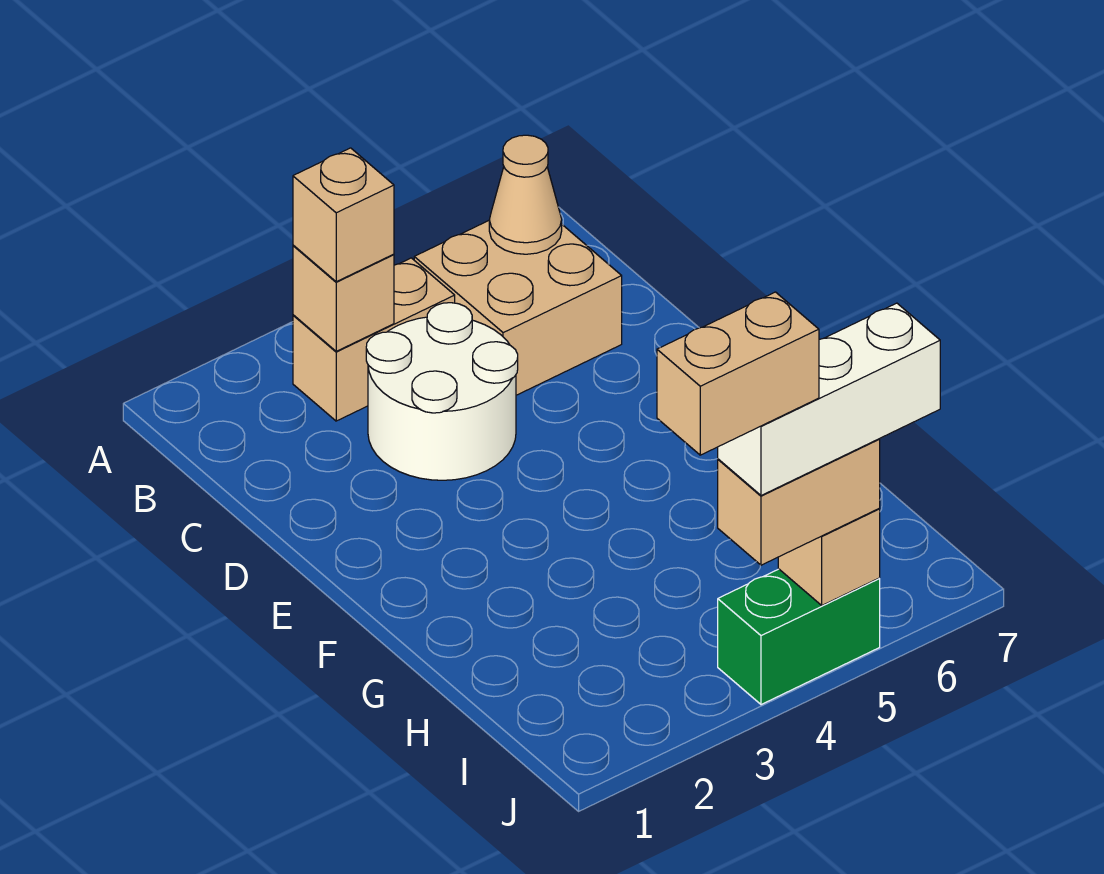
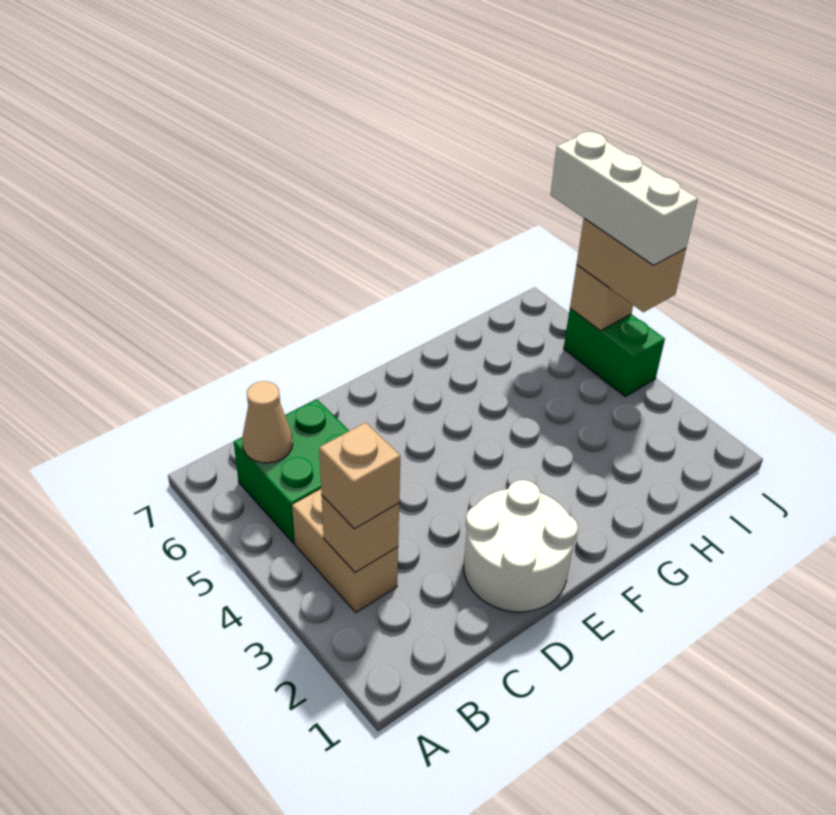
tan brick B5:C6 level 1 -> green brick B5:C6 level 1
white round brick C3:D4 level 1 -> white round brick D1:E2 level 1
tan brick J3:J4 level 5 -> none

